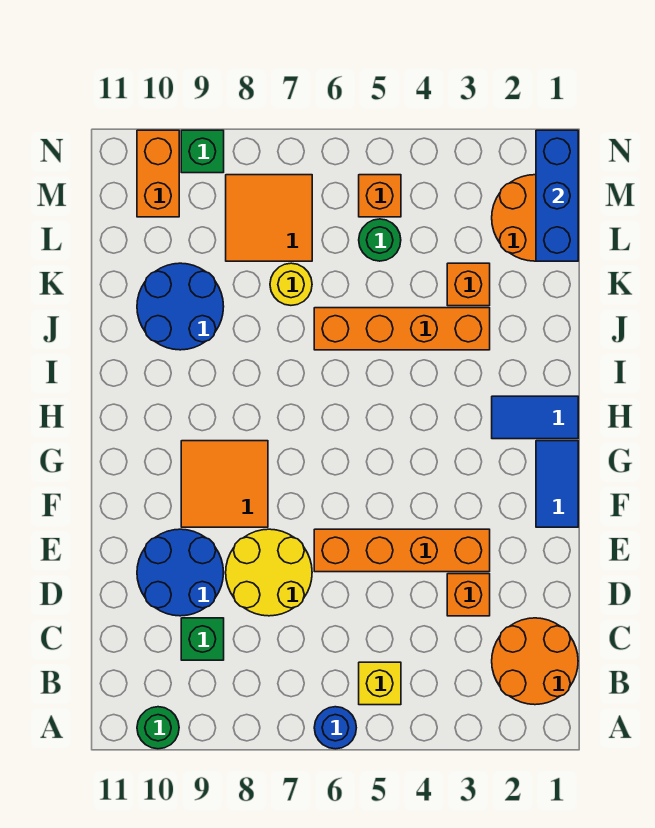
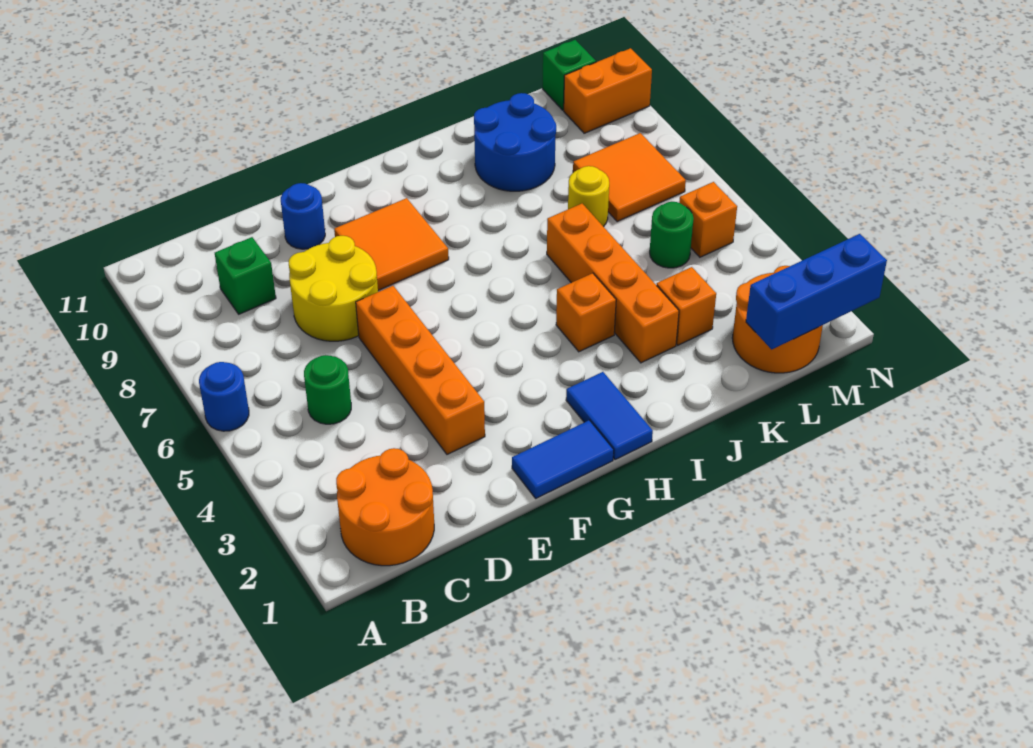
green round brick A10 level 1 -> green round brick C5 level 1
yellow brick B5 level 1 -> none
orange brick D3 level 1 -> orange brick I4 level 1
blue round brick D9:E10 level 1 -> blue round brick E10 level 1
green brick N9 level 1 -> green brick M11 level 1

